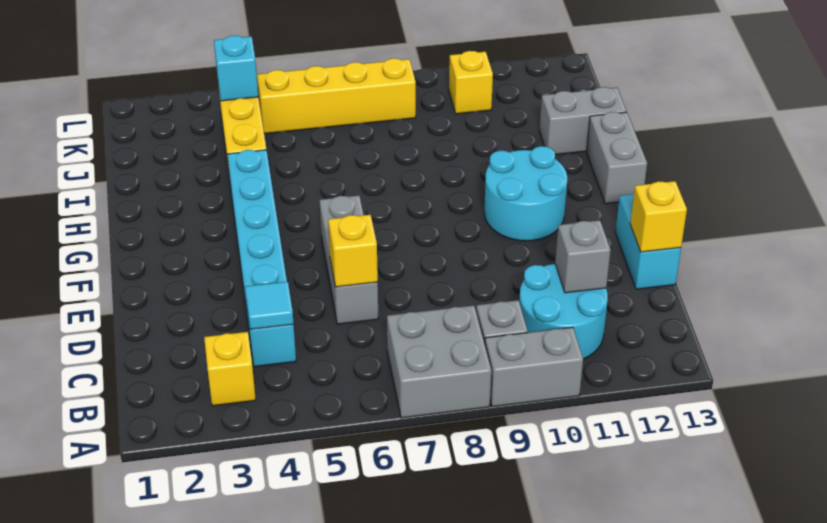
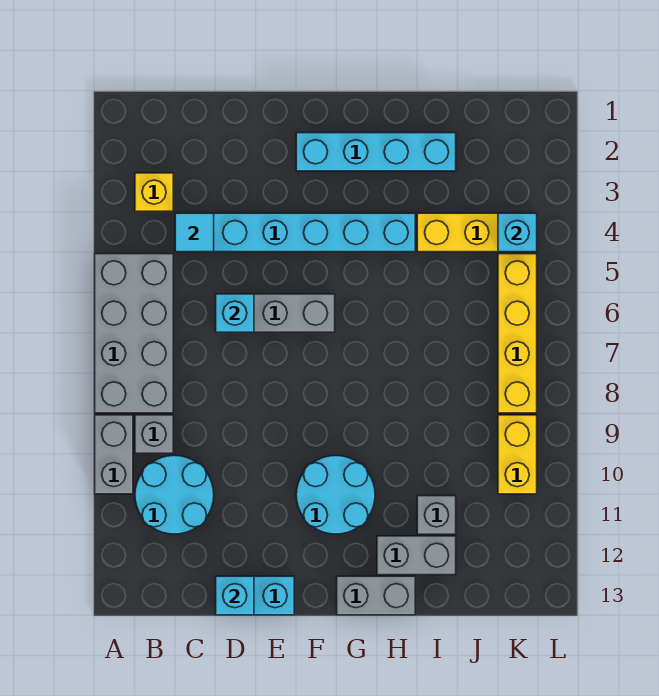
grey brick A7:B8 level 1 -> grey brick A5:B8 level 1
grey brick C11 level 2 -> grey brick I11 level 1
yellow brick D6 level 2 -> cyan brick D6 level 2
yellow brick D13 level 2 -> cyan brick D13 level 2
none -> cyan brick F2:I2 level 1
grey brick I12:I13 level 1 -> grey brick H12:I12 level 1
yellow brick K10 level 1 -> yellow brick K9:K10 level 1

